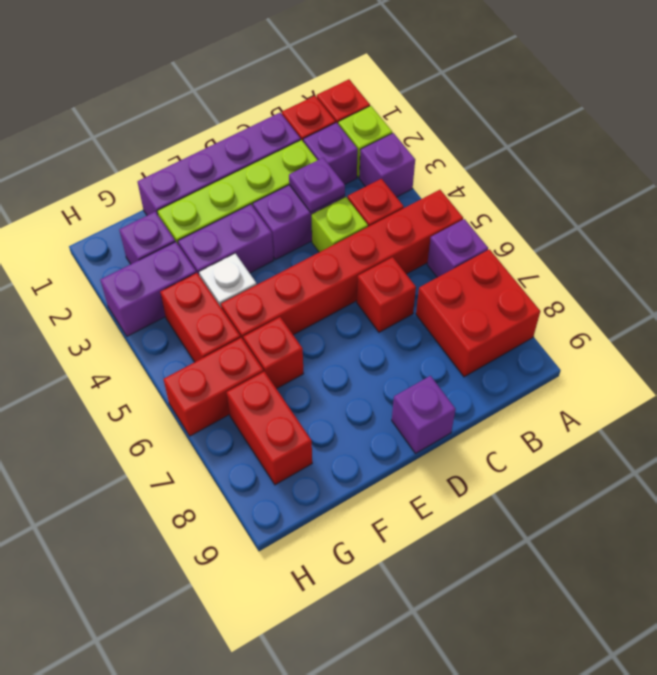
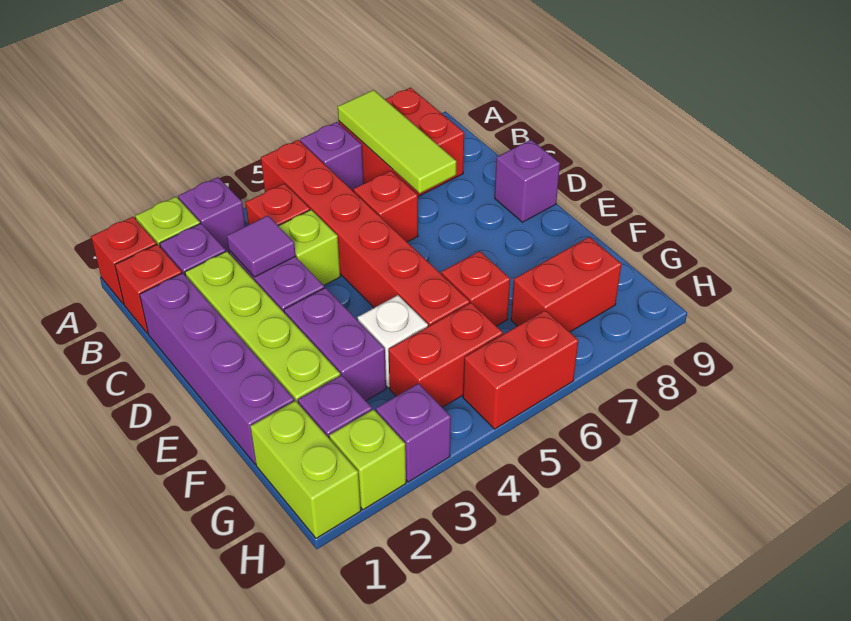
none -> lime tile A7:C7 level 2
purple plate C3 level 2 -> purple tile C3 level 2
none -> lime brick G1:H1 level 1
purple brick G3:H3 level 1 -> purple brick H3 level 1
red brick G6:H6 level 1 -> red brick H5:H6 level 1
none -> lime brick H2 level 1

